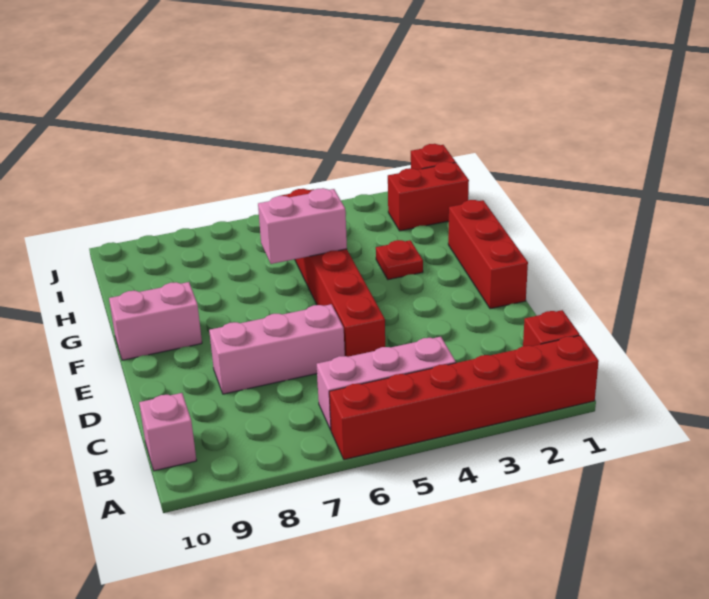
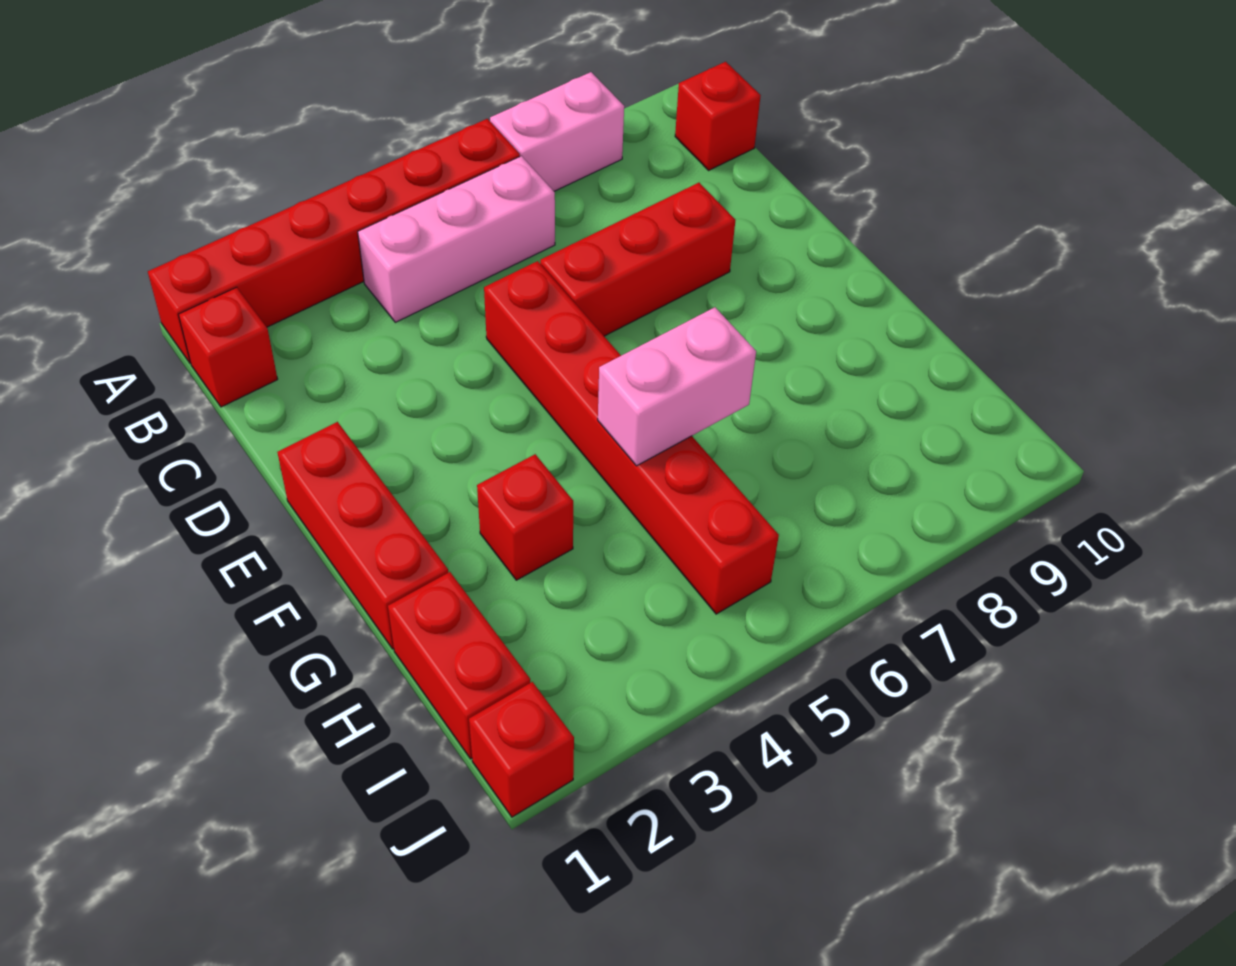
pink brick B10 level 1 -> red brick B10 level 1
pink brick D6:D8 level 1 -> red brick D6:D8 level 1
pink brick F9:F10 level 1 -> pink brick A7:A8 level 1
red plate G3 level 1 -> red brick G3 level 1
red brick I1:I2 level 1 -> red brick H1:I1 level 1

